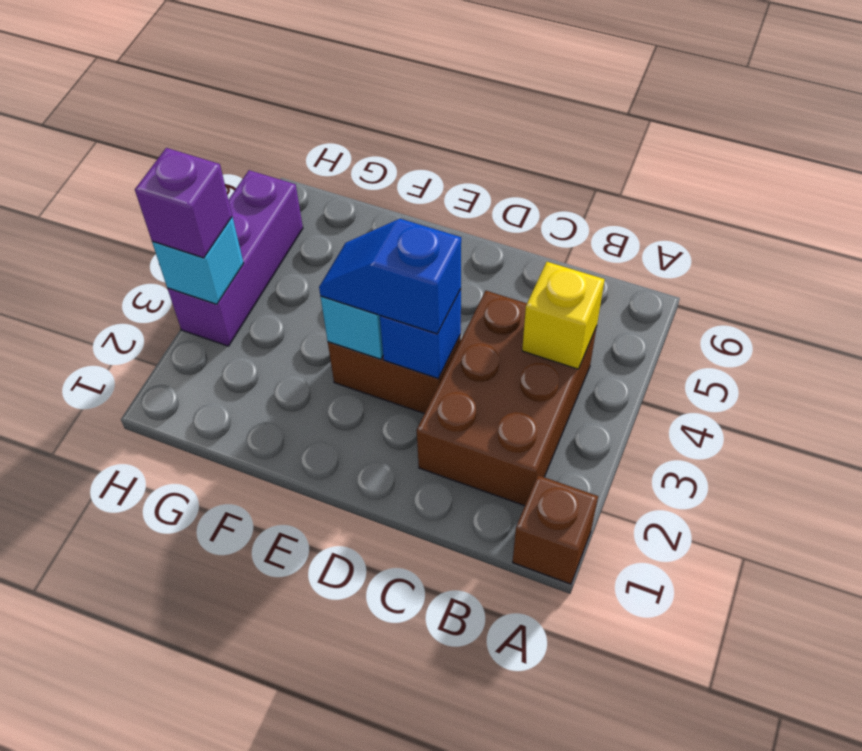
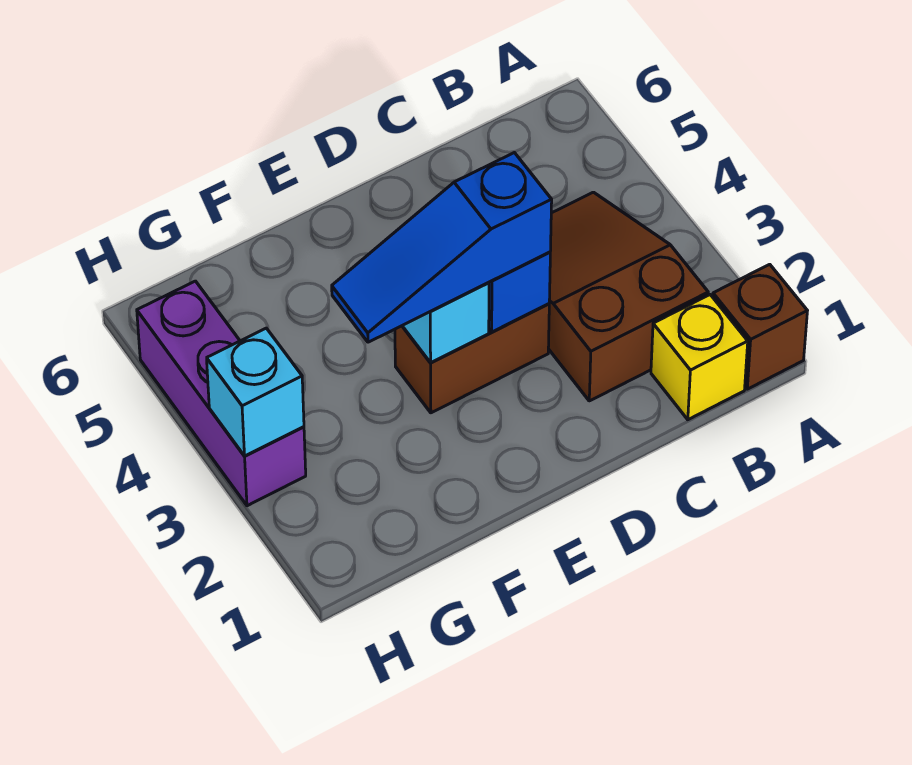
brown brick B2:C4 level 1 -> brown slope B2:C4 level 1 top 2
yellow brick B4 level 2 -> yellow brick B1 level 1
blue slope D3:E3 level 3 top D -> blue slope D3:F3 level 3 top D
purple brick H3 level 3 -> none

